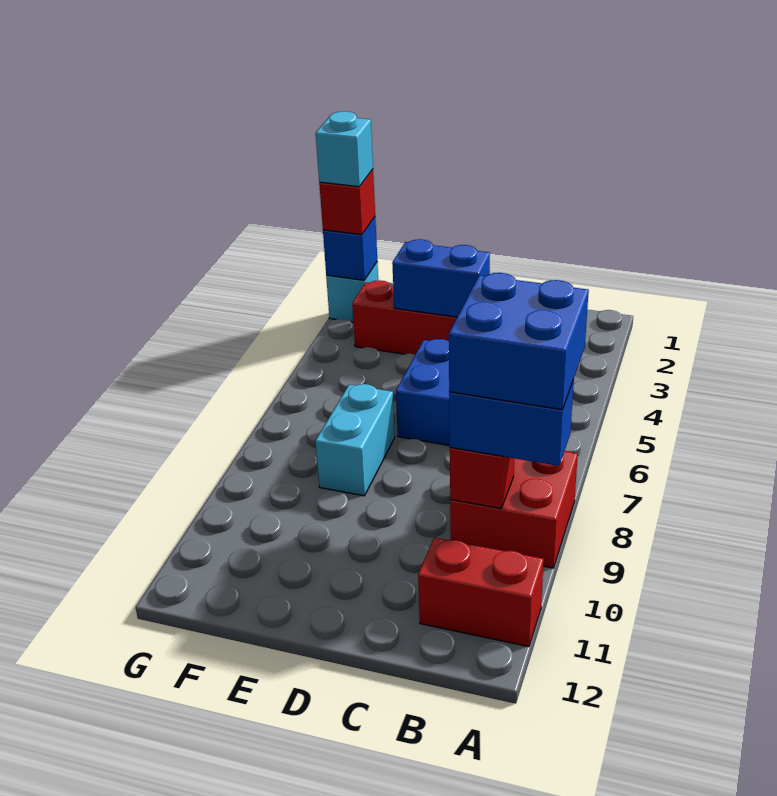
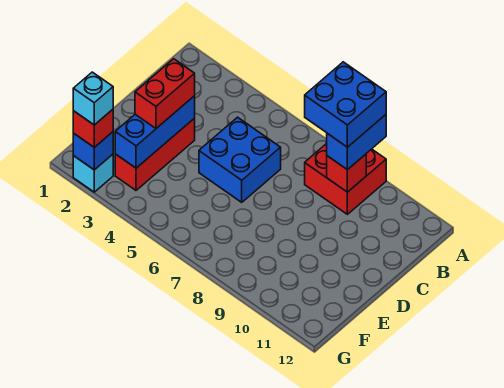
red brick A11:B11 level 1 -> red brick D3:E3 level 3
blue brick D3:E3 level 2 -> blue brick D3:F3 level 2
cyan brick E7:E8 level 1 -> none

